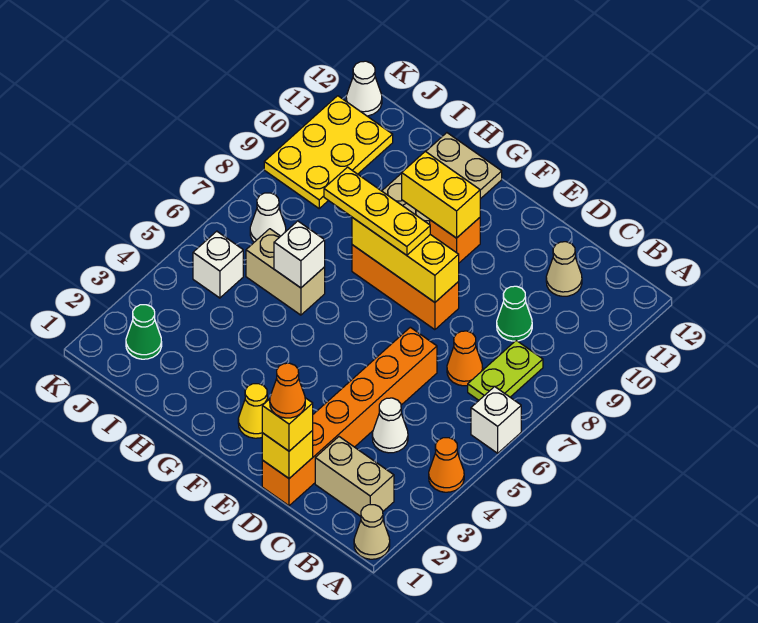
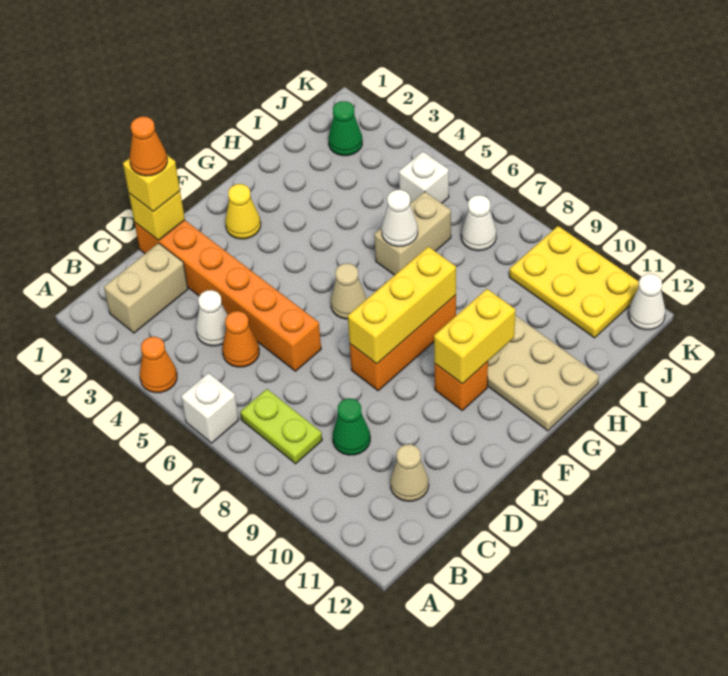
tan cone A1 level 1 -> tan cone F6 level 1
orange cone C7 level 1 -> orange cone C5 level 1
yellow plate F8:H8 level 3 -> none
white brick H6 level 2 -> white cone H6 level 2

